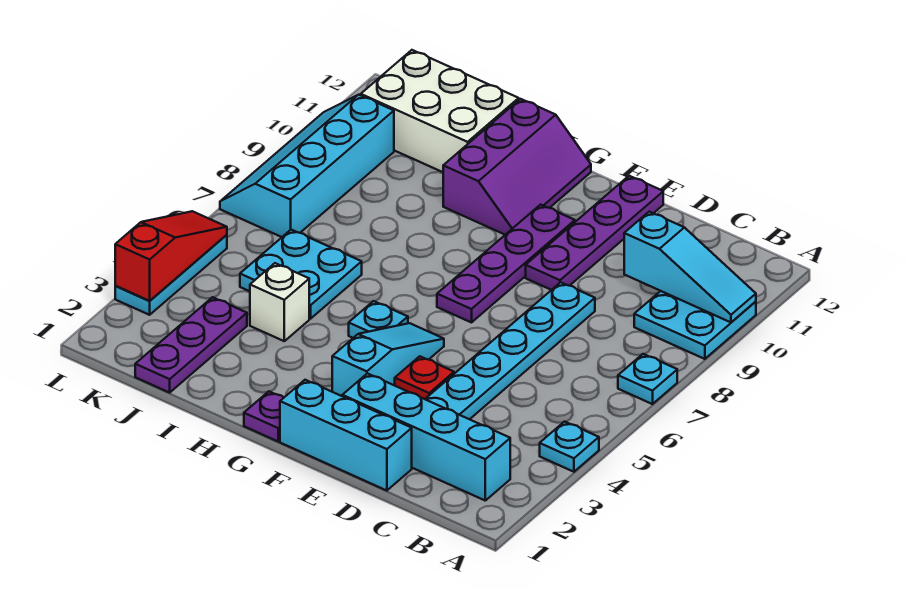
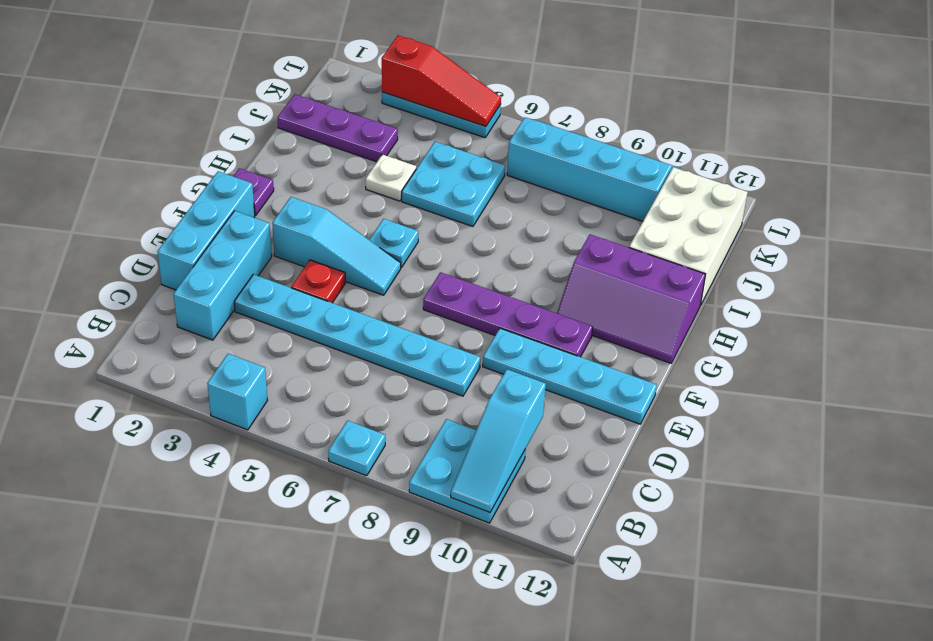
cyan plate A4 level 1 -> cyan brick A4 level 1
cyan brick B2:E2 level 1 -> cyan brick C2:E2 level 1
purple plate E9:E12 level 1 -> cyan plate E9:E12 level 1
white brick I4 level 1 -> white plate I4 level 1

